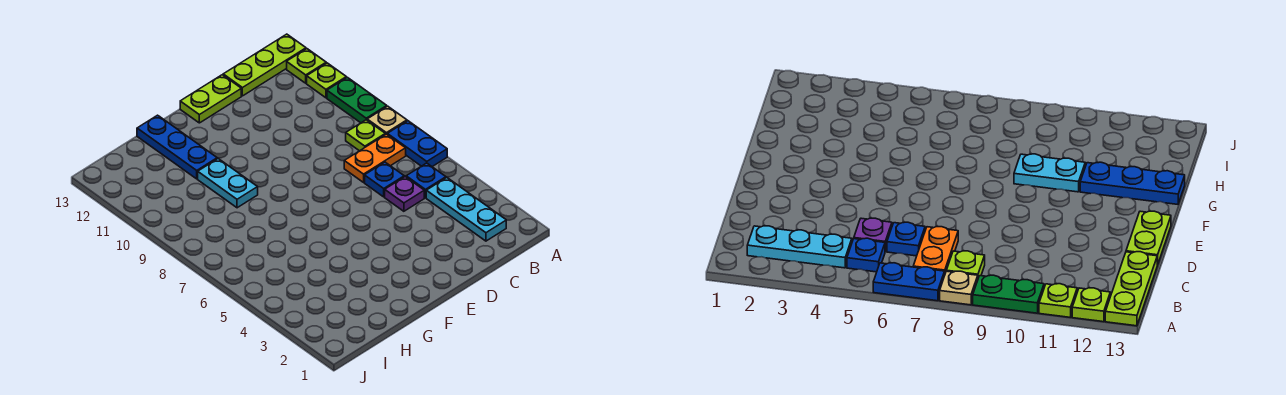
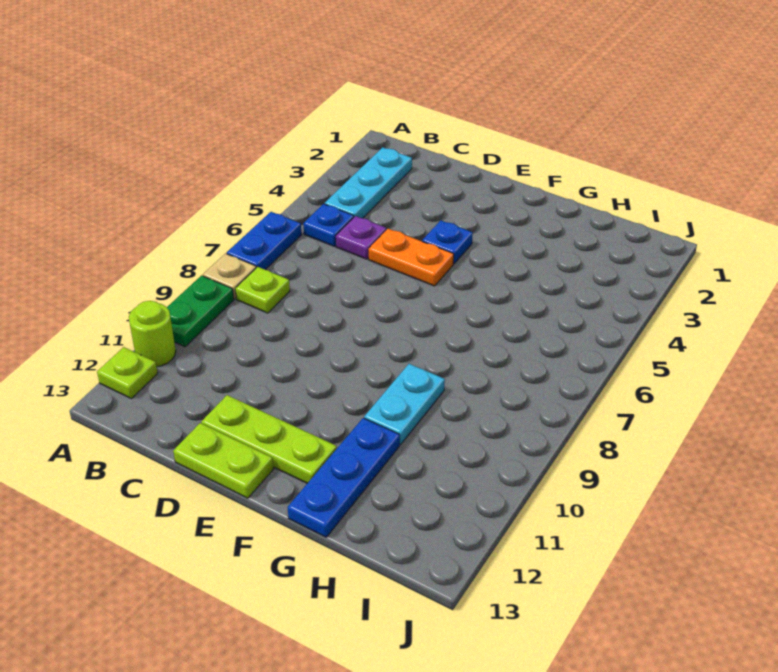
lime plate A11 level 1 -> lime round brick A11 level 1
lime plate A13:C13 level 1 -> lime plate D12:F12 level 1
orange plate B7:C7 level 1 -> orange plate D5:E5 level 1
blue plate C6 level 1 -> blue plate E4 level 1

